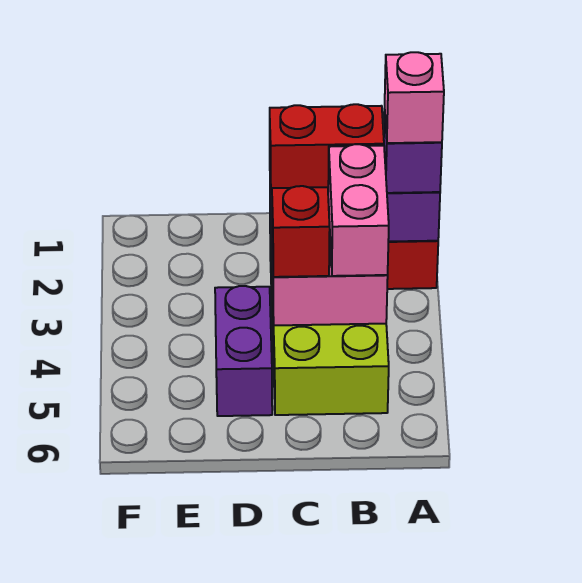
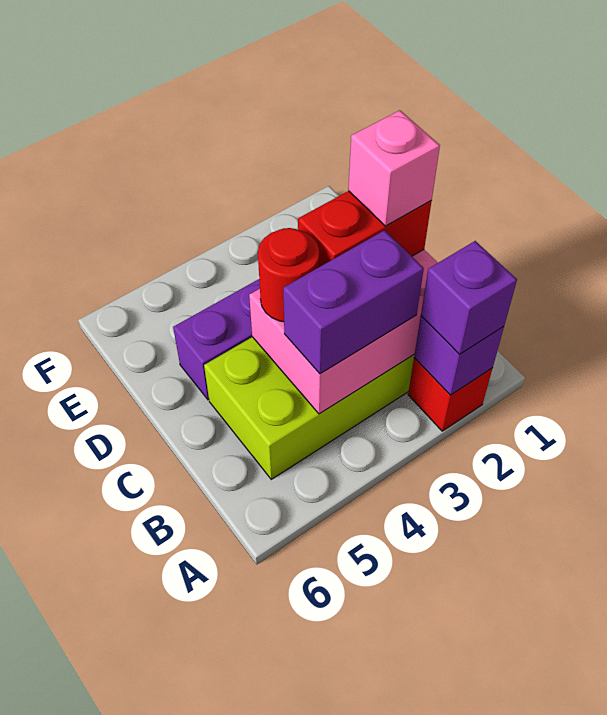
pink brick A2 level 4 -> pink brick C2 level 4
red brick B2:C2 level 3 -> red brick C2:C3 level 3
pink brick B3:B4 level 3 -> purple brick B3:B4 level 3
red brick C4 level 3 -> red round brick C4 level 3

